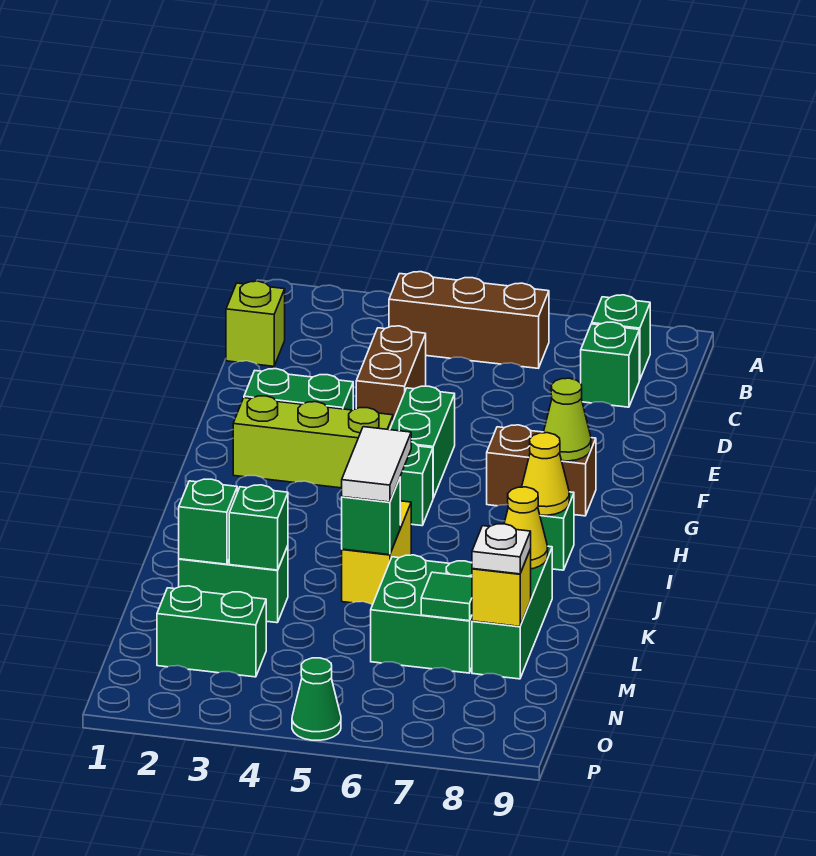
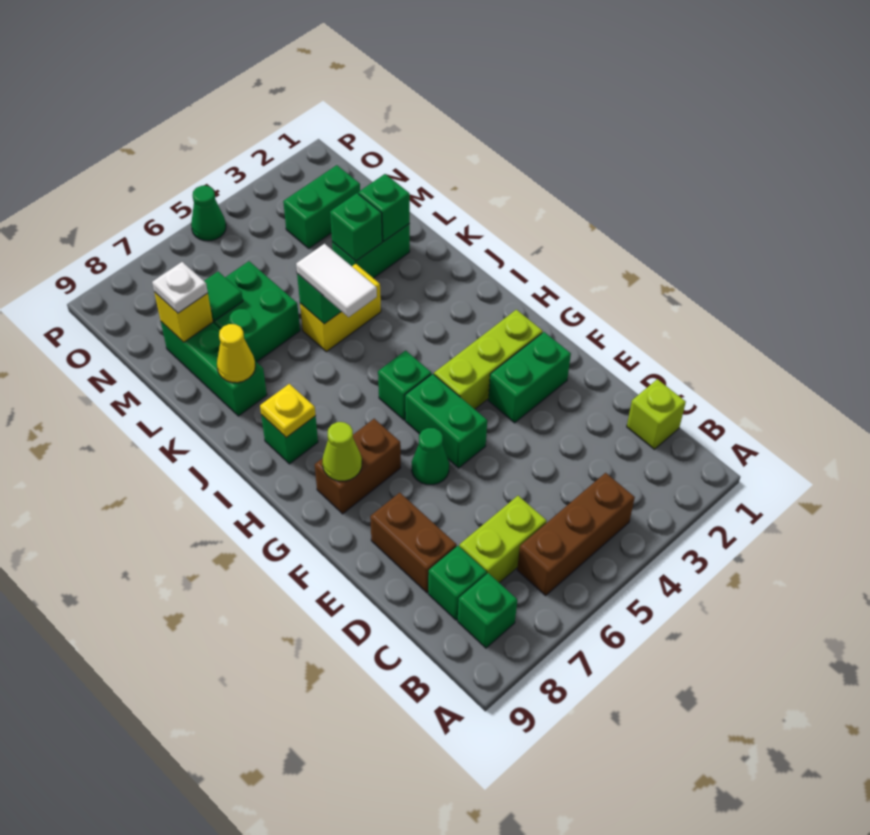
none -> lime brick C6:C7 level 1
brown brick D4:E4 level 1 -> brown brick D8:E8 level 1
none -> green cone F6 level 1
yellow cone I8 level 2 -> yellow plate I8 level 2
yellow brick J5:K5 level 1 -> yellow brick K4:K5 level 1

